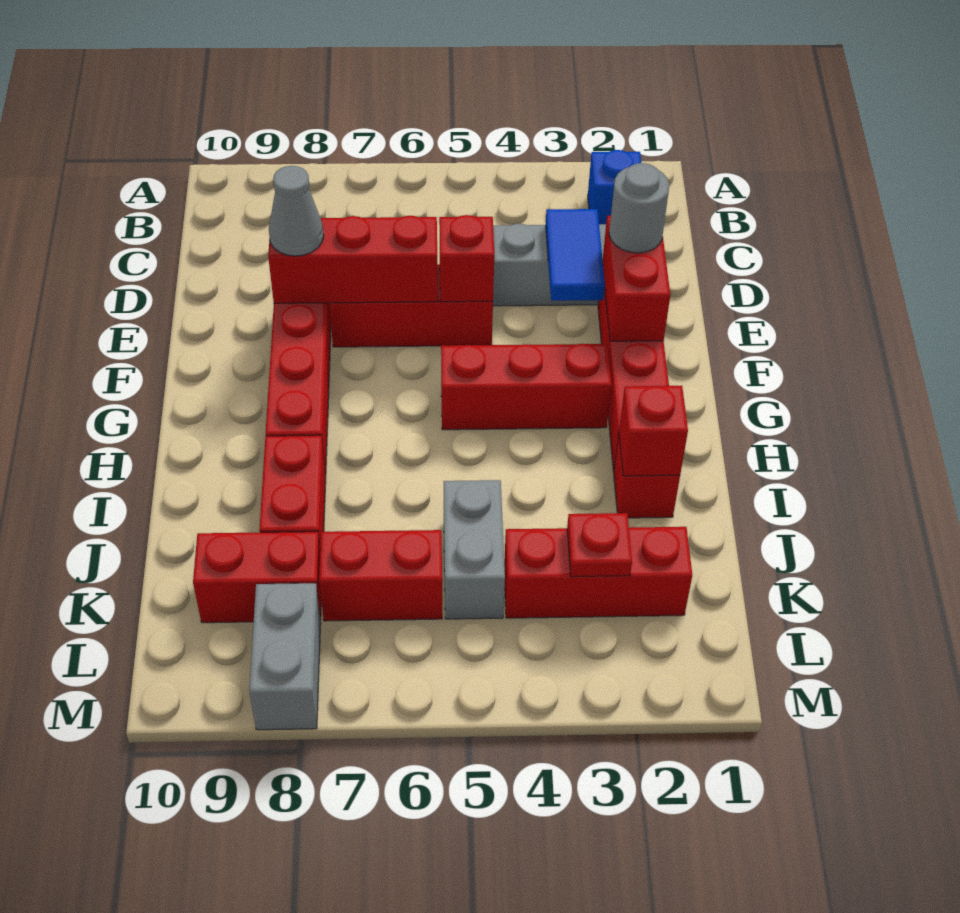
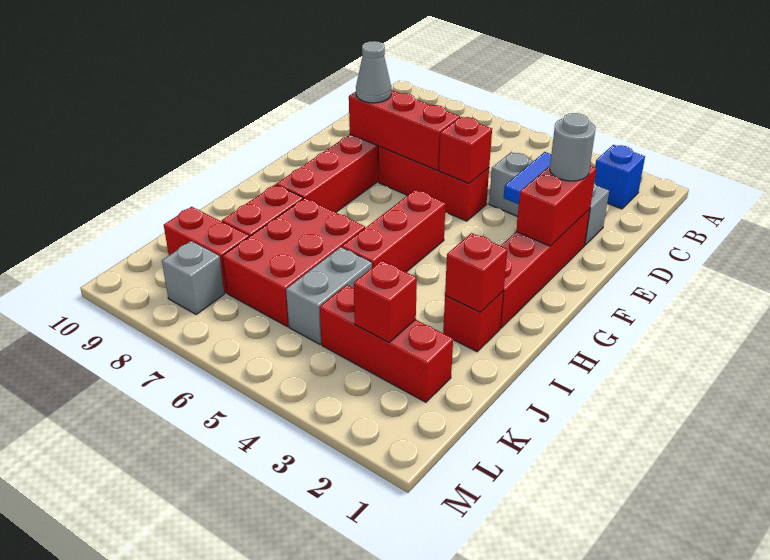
red brick G3:G5 level 1 -> red brick G5:I5 level 1
red plate K3 level 2 -> red brick K3 level 2
red brick K6:K7 level 1 -> red brick I6:K7 level 1
grey brick L8:M8 level 1 -> grey brick L8 level 1

